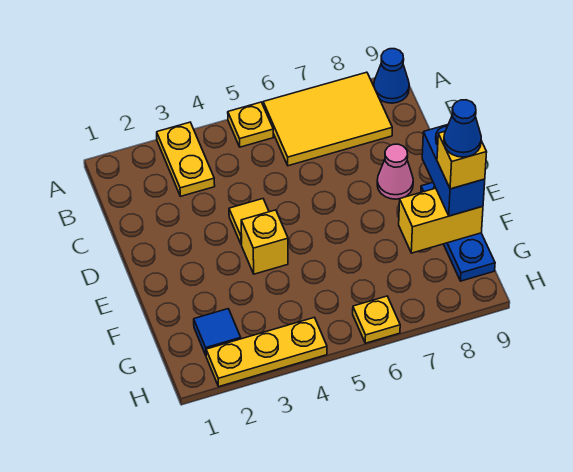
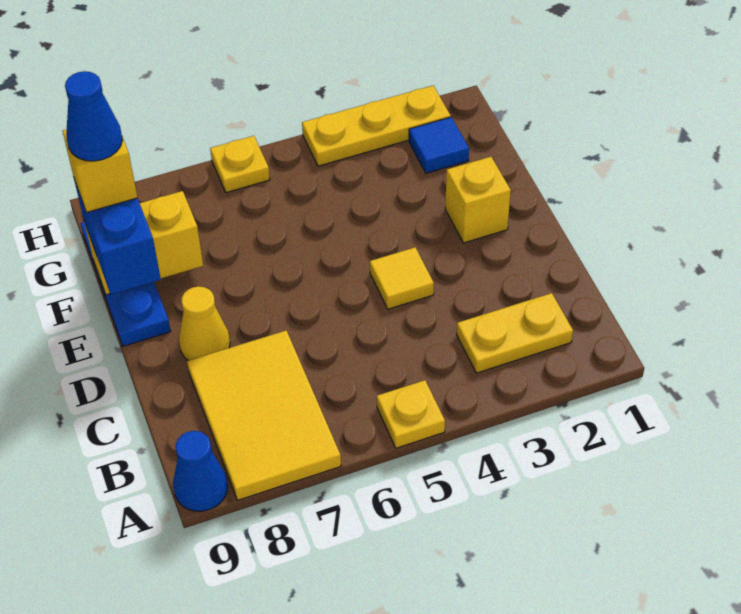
yellow plate A3:B3 level 1 -> yellow plate B2:B3 level 1
yellow tile A6:B8 level 1 -> yellow tile A7:C8 level 1
pink cone D8 level 1 -> yellow cone D8 level 1
yellow brick E4 level 1 -> yellow brick E2 level 1

